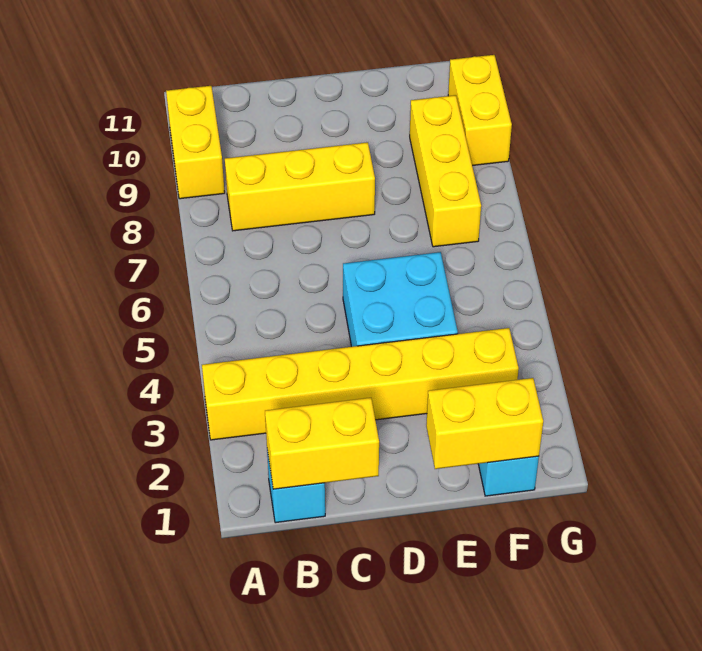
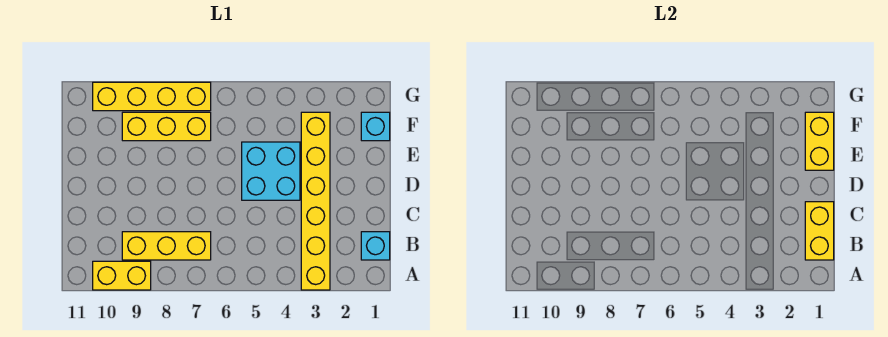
yellow brick B8:D8 level 1 -> yellow brick B7:B9 level 1
yellow brick G9:G10 level 1 -> yellow brick G7:G10 level 1

